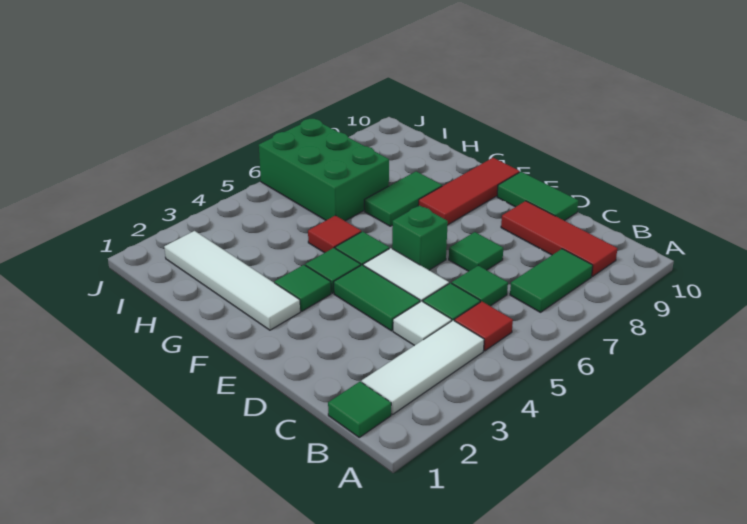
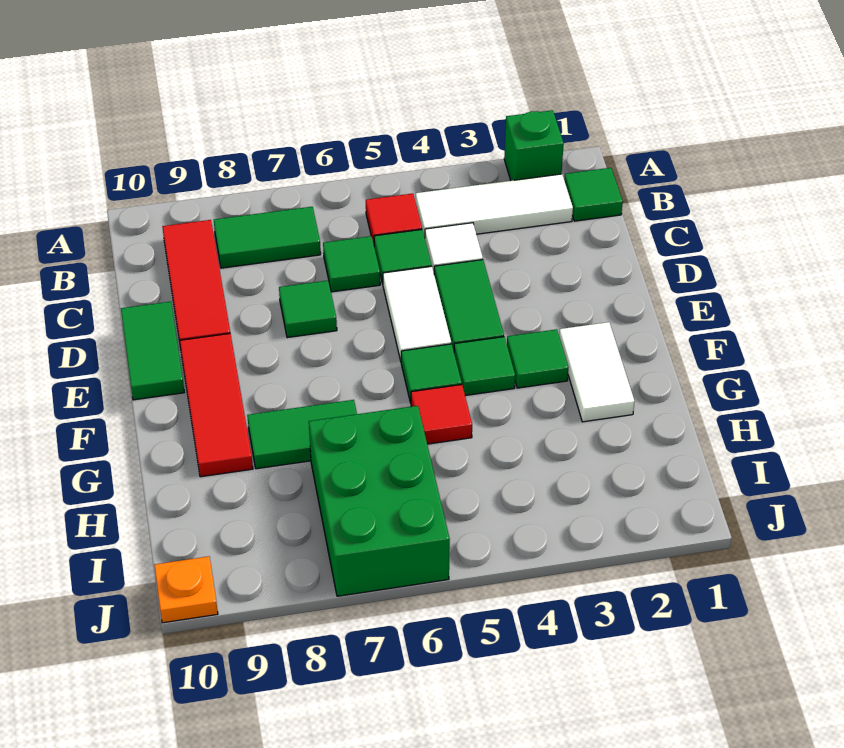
green brick E6 level 1 -> green brick A2 level 1
white tile F2:I2 level 1 -> white tile F2:G2 level 1
red tile F8:F10 level 1 -> red tile E9:G9 level 1
none -> orange plate J10 level 1

